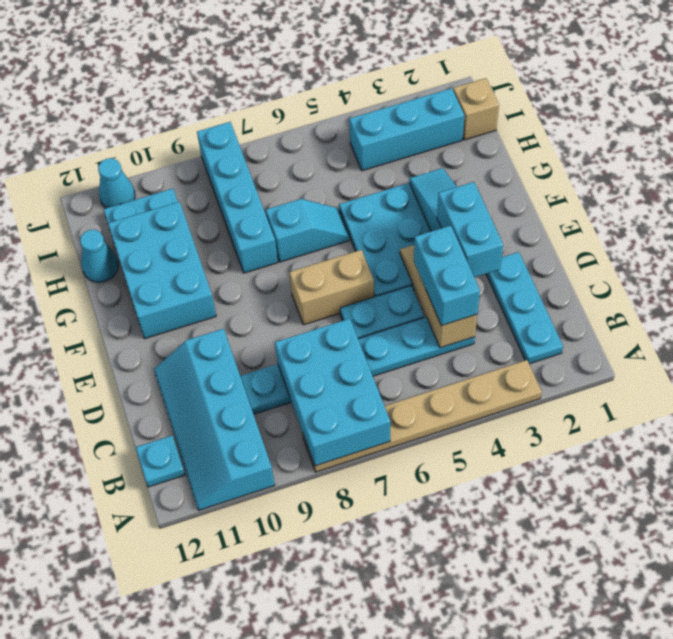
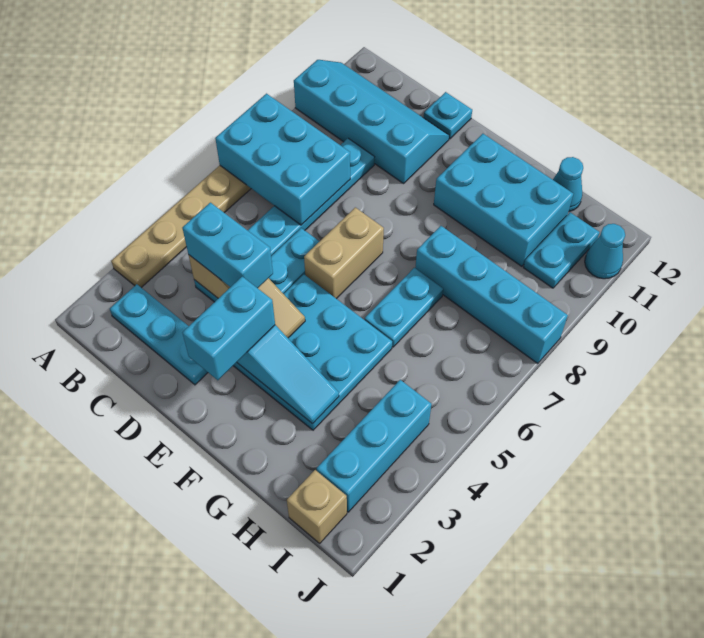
cyan plate B12 level 1 -> cyan plate D12 level 1
cyan brick D3:E3 level 3 -> cyan brick E2:E3 level 3
cyan slope G6:G7 level 1 top 7 -> cyan plate G6:G7 level 1

